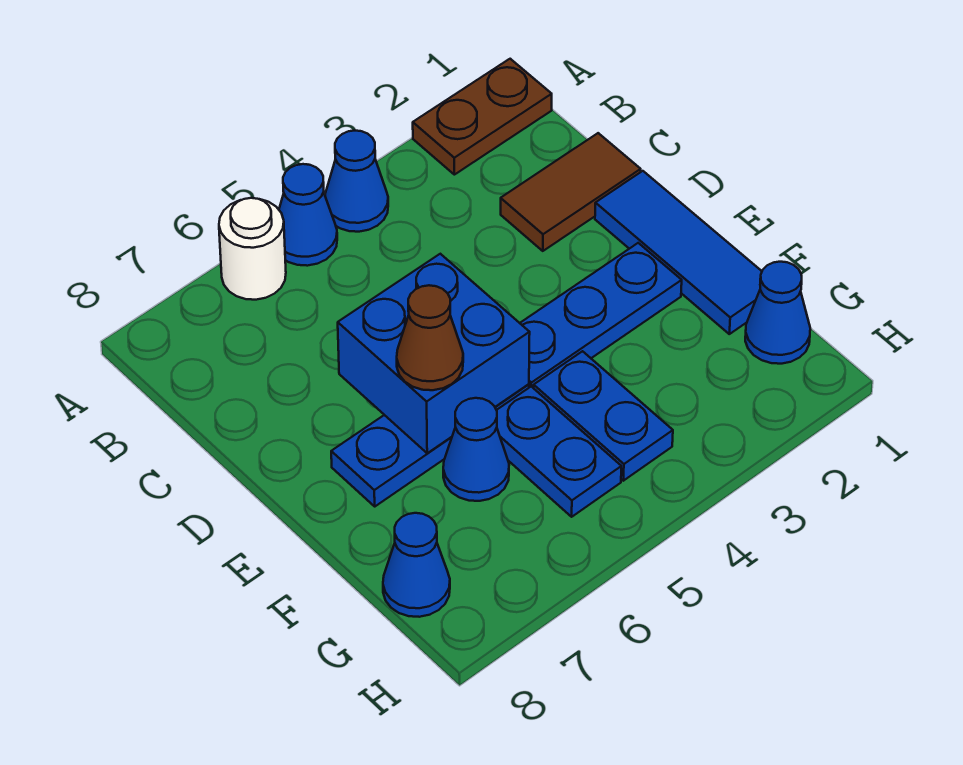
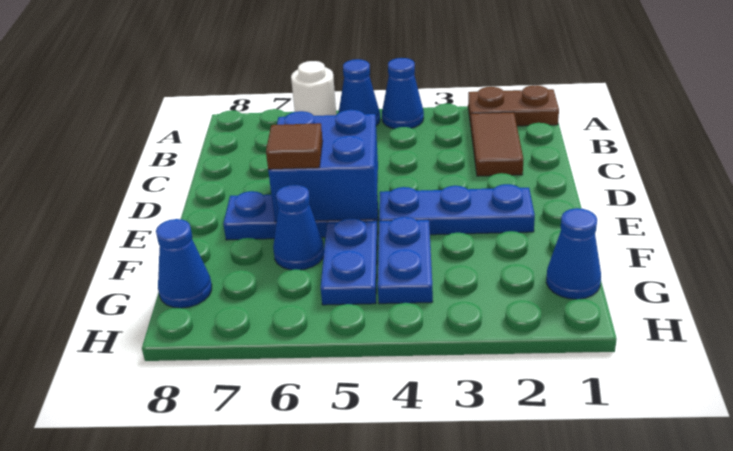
brown tile C1:C2 level 1 -> brown tile B2:C2 level 1
blue tile D1:F1 level 1 -> none
brown cone E6 level 3 -> brown tile E6 level 3

